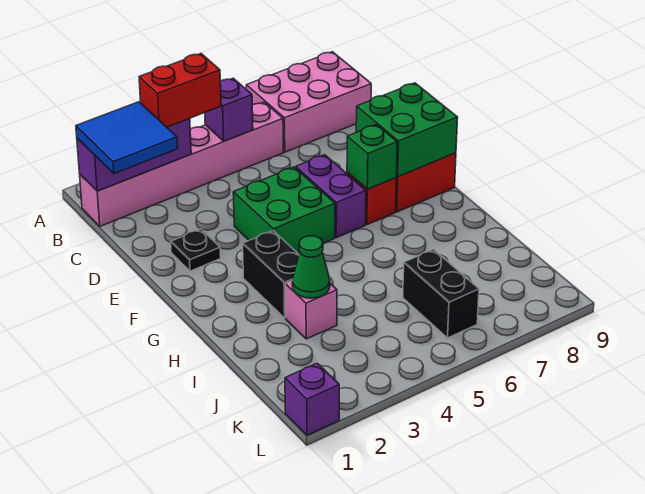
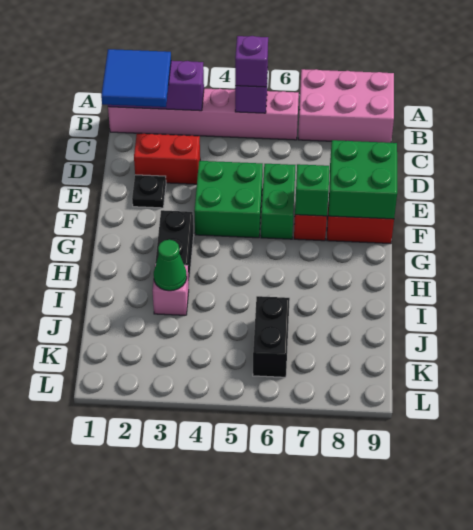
red brick B3:B4 level 3 -> red brick D2:D3 level 1
purple brick E6:F6 level 1 -> green brick E6:F6 level 1
purple brick L1 level 1 -> purple brick B5 level 3

